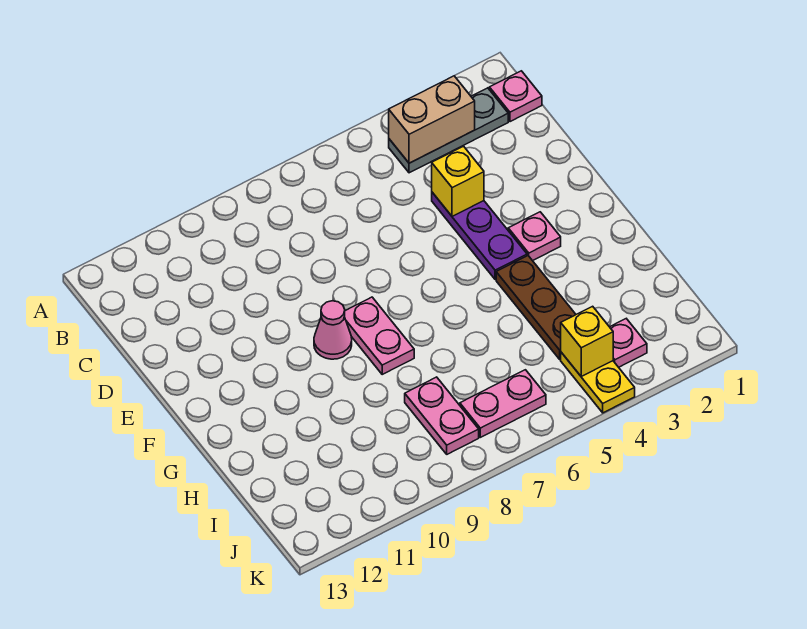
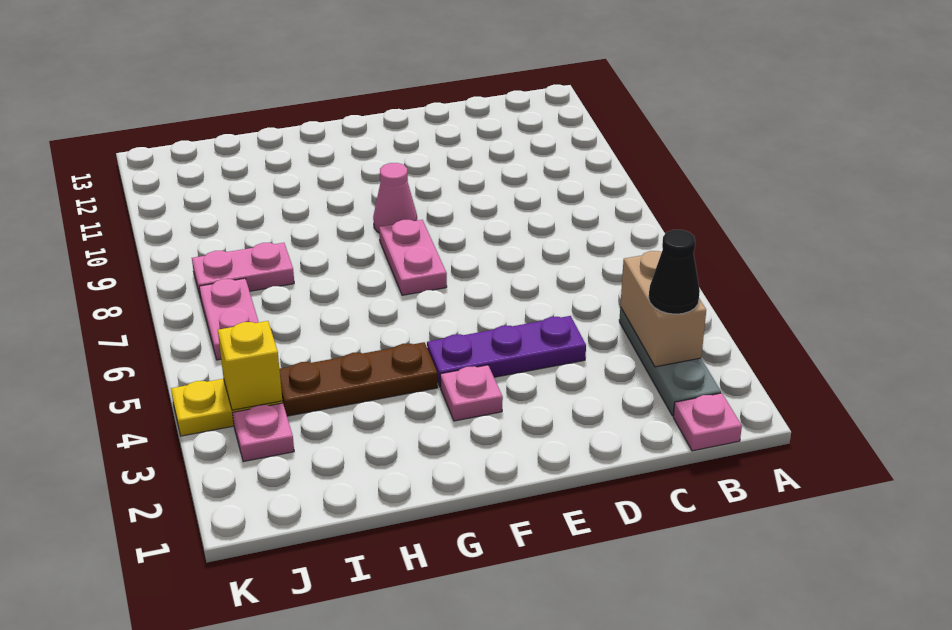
none -> black cone B3 level 3
yellow brick D4 level 2 -> none
pink plate F8:G8 level 1 -> pink plate F7:F8 level 1

